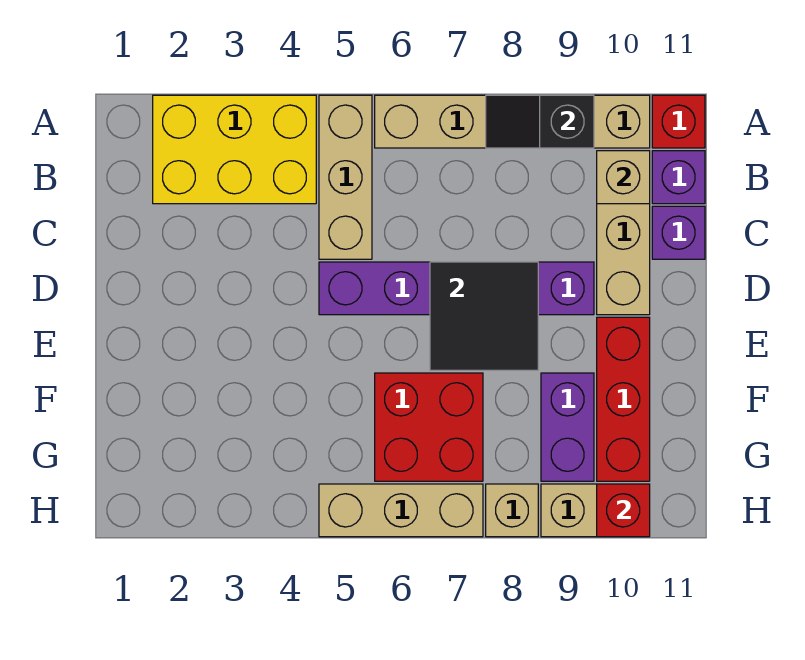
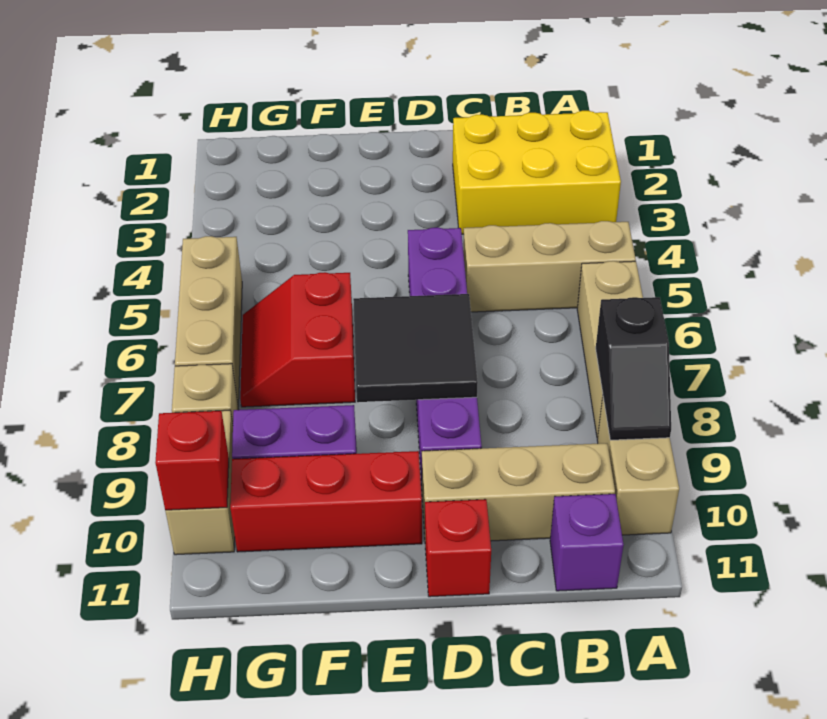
yellow brick A2:B4 level 1 -> yellow brick A2:C3 level 1
black slope A8:A9 level 2 top 9 -> black slope A8:A9 level 2 top 8
red brick A11 level 1 -> red brick D11 level 1
tan brick B10 level 2 -> none
purple brick C11 level 1 -> none
red brick F6:G7 level 1 -> red slope F6:G7 level 1 top F

